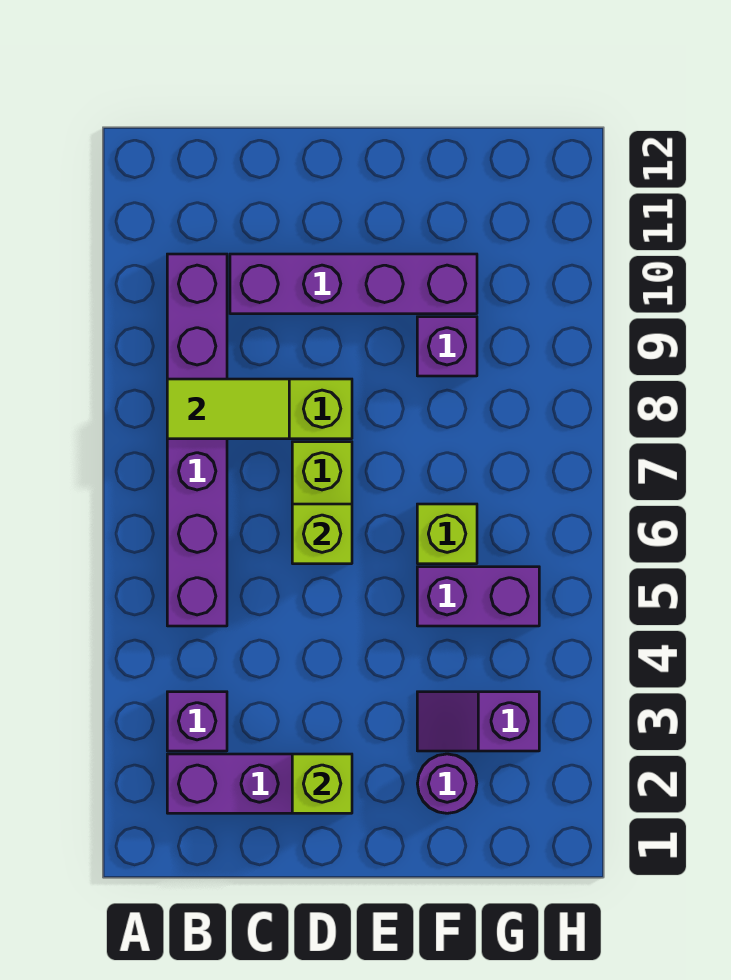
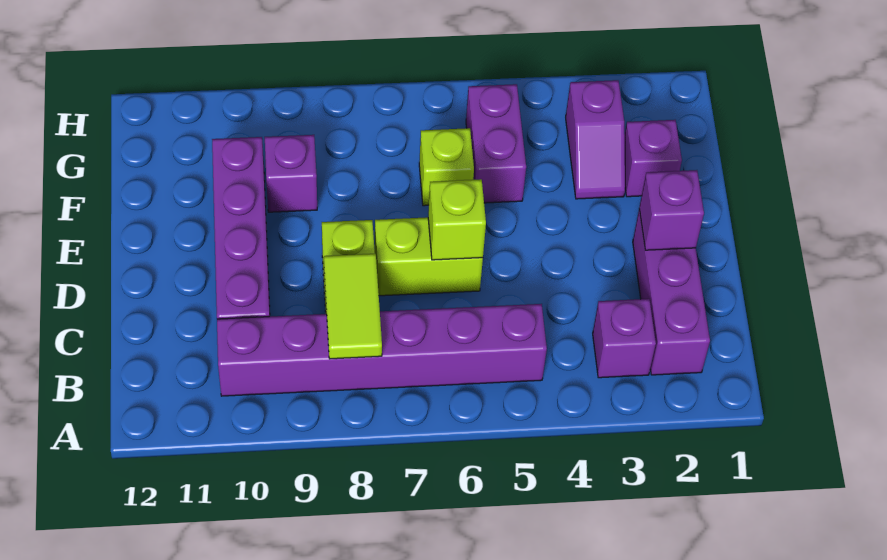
lime brick D2 level 2 -> purple brick D2 level 2
purple round brick F2 level 1 -> purple brick F2 level 1

